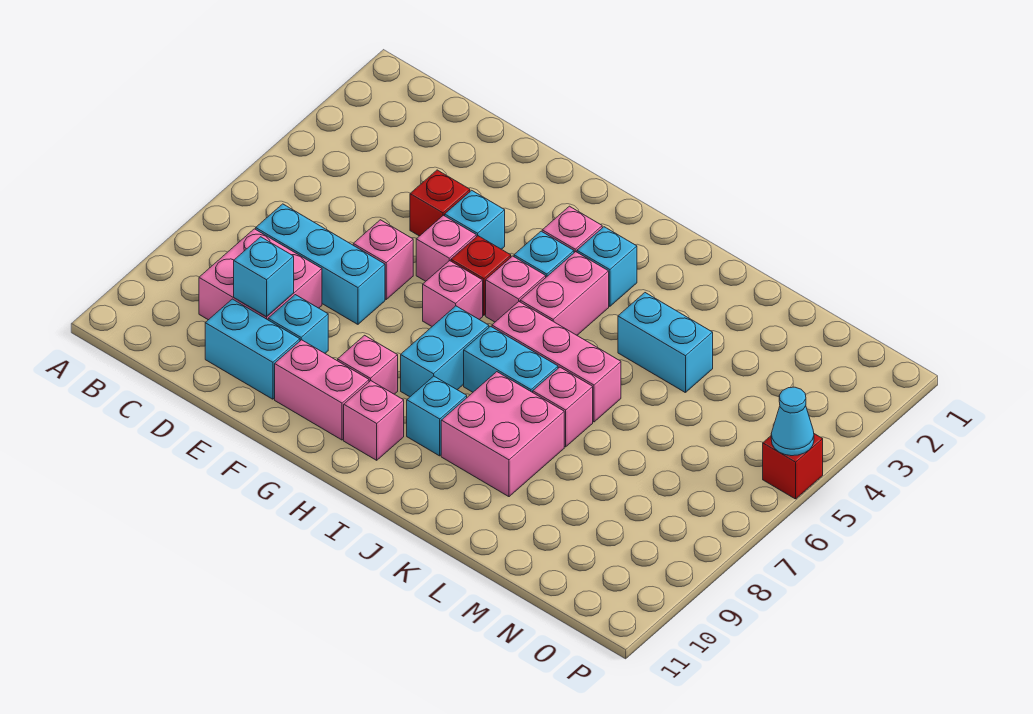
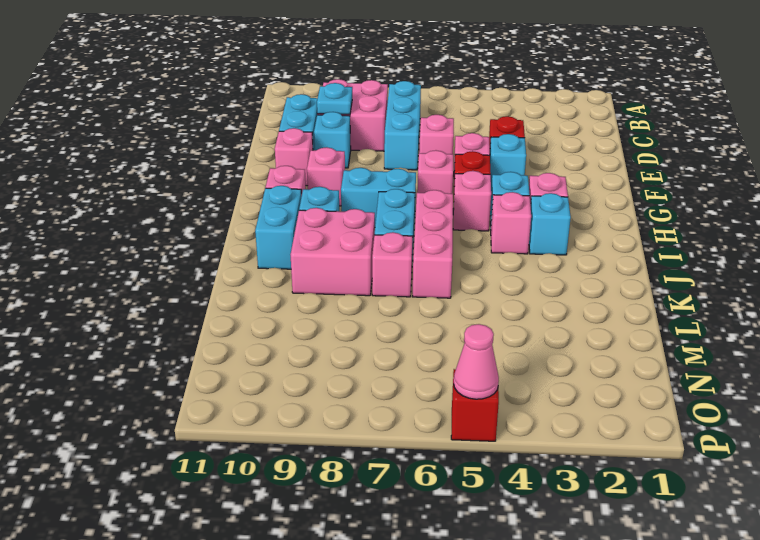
cyan brick D9 level 2 -> cyan plate D9 level 2
pink brick F10:G10 level 1 -> pink brick F10 level 1
pink brick I4:I5 level 1 -> pink brick I4 level 1
cyan brick K4:L4 level 1 -> cyan brick I10:J10 level 1
cyan cone P5 level 2 -> pink cone P5 level 2

